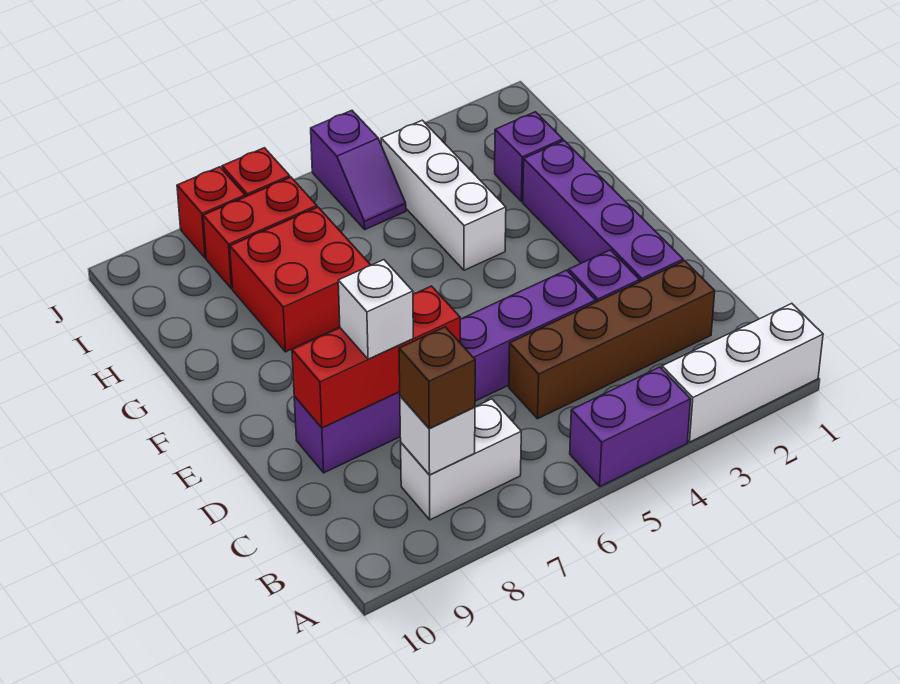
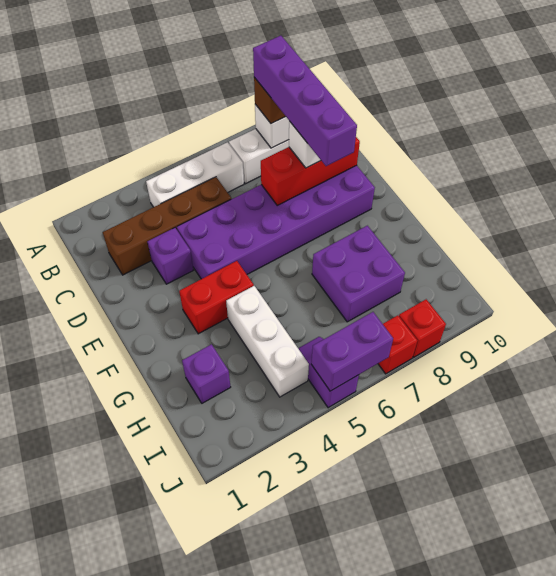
white brick A1:A3 level 1 -> white brick B4:B6 level 1
purple brick A4:A5 level 1 -> purple brick J5:J6 level 2
purple brick D2:G2 level 1 -> purple brick B8:E8 level 4
purple brick D4:D9 level 1 -> purple brick D4:E9 level 1
red brick G7:H8 level 1 -> purple brick G7:H8 level 1
red brick I7:I8 level 1 -> red brick F3:F4 level 1

